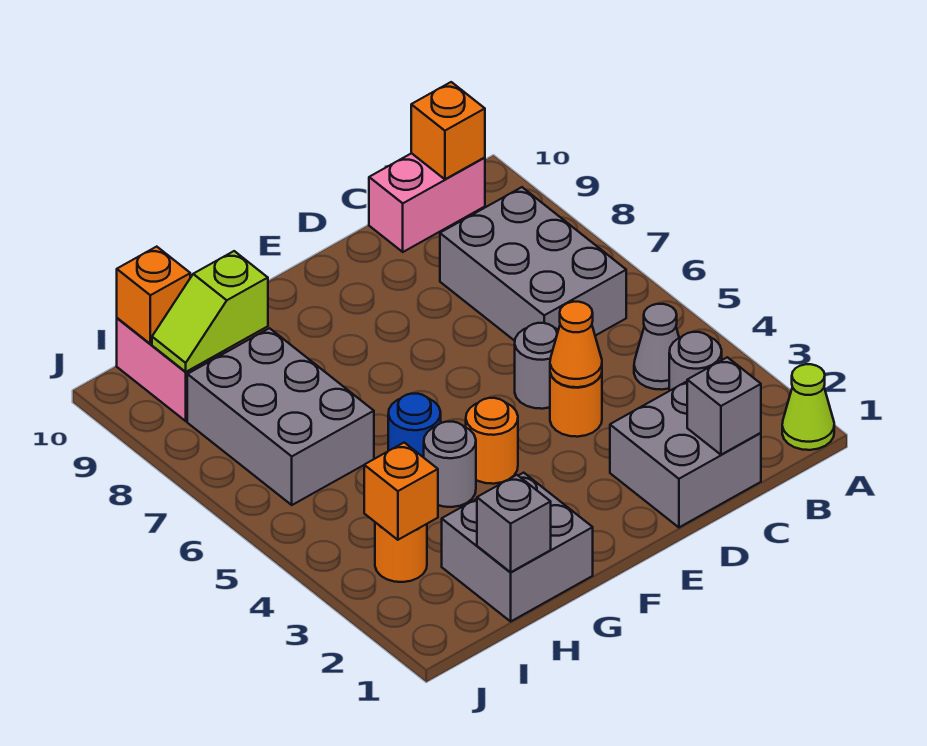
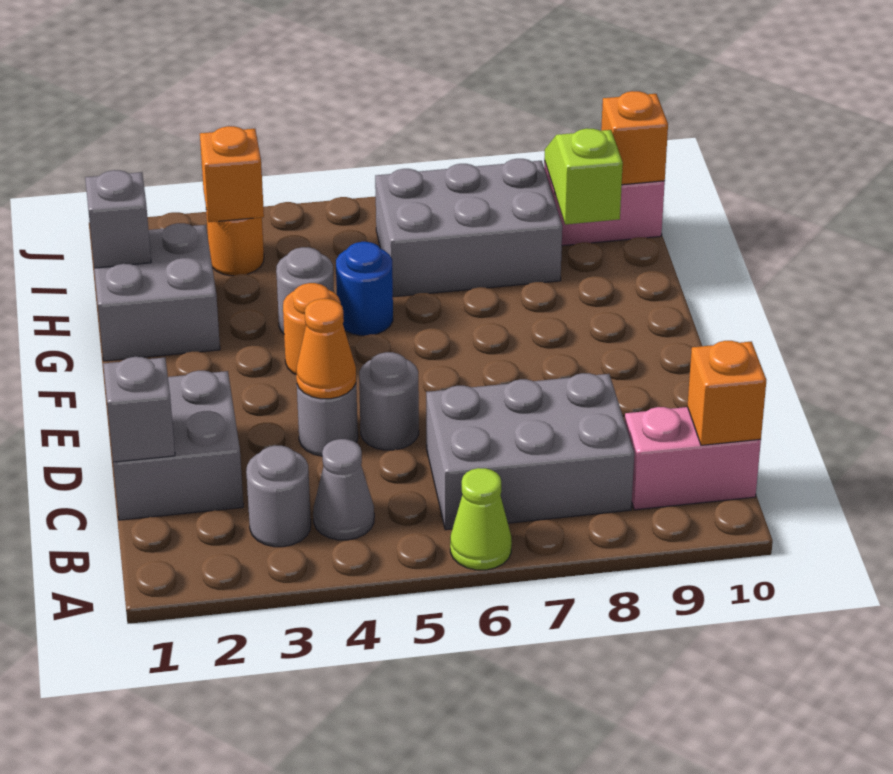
lime cone A1 level 1 -> lime cone A6 level 1
pink brick B10:C10 level 1 -> pink brick B9:B10 level 1
orange round brick D4 level 1 -> grey round brick D4 level 1

